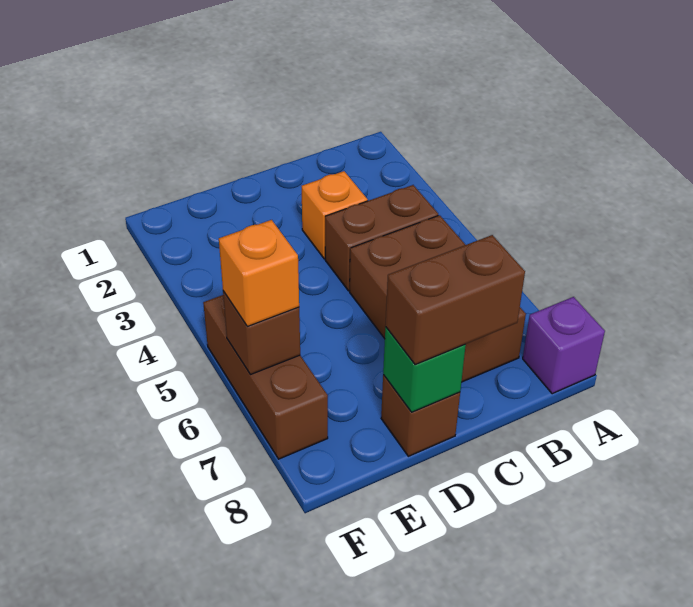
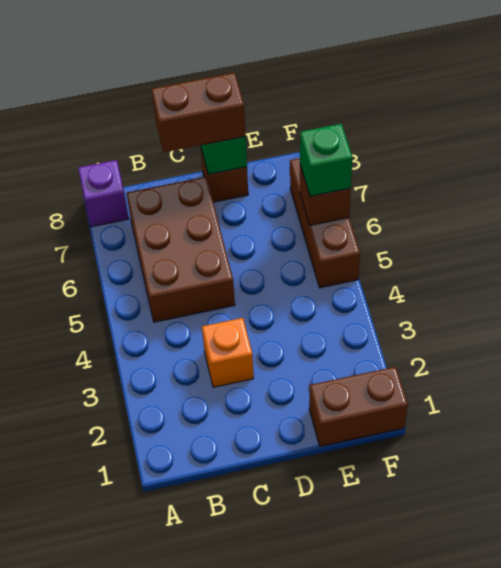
brown brick B4:C4 level 1 -> brown brick E1:F1 level 1
orange brick F6 level 3 -> green brick F6 level 3

